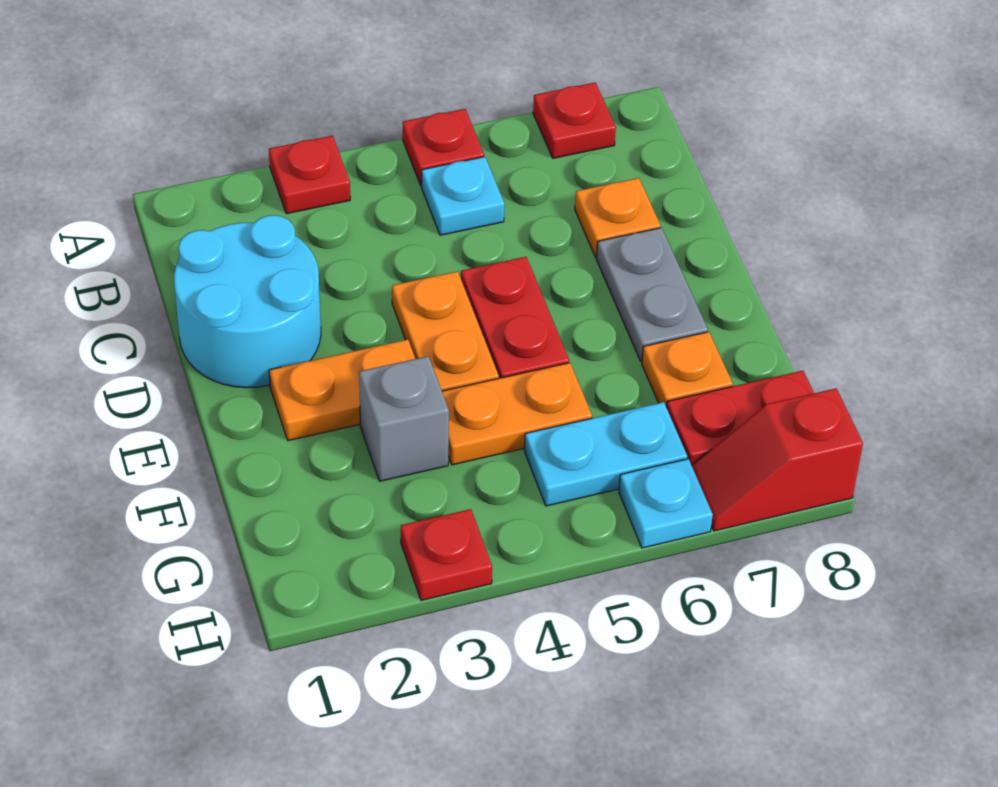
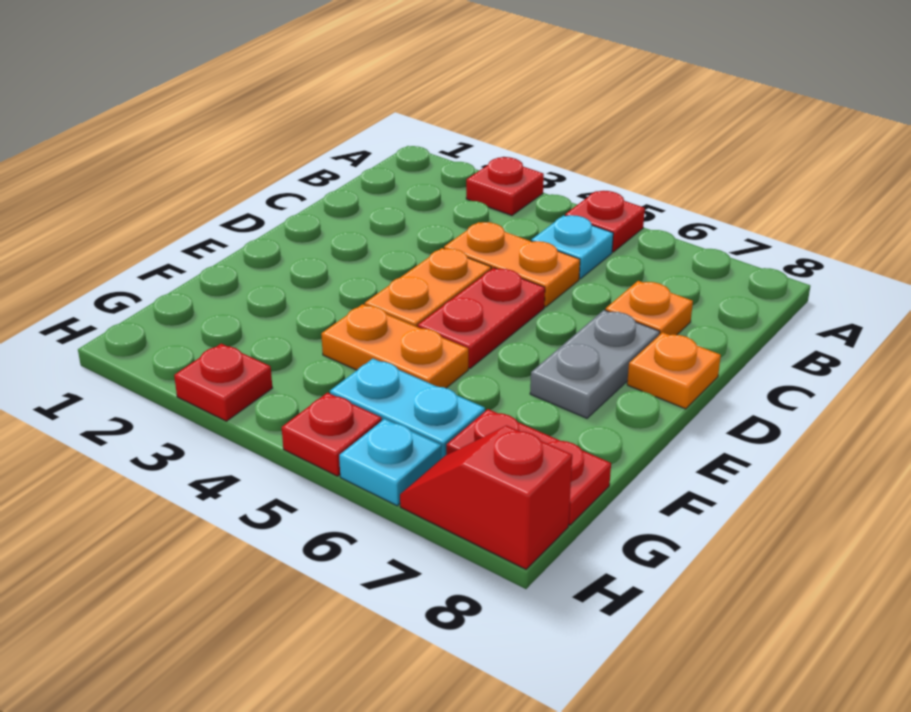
red plate A7 level 1 -> red plate H5 level 1
cyan round brick C1:D2 level 1 -> none
orange plate E2:E3 level 1 -> orange plate C4:C5 level 1
grey brick F3 level 1 -> none
orange plate F7 level 1 -> orange plate D8 level 1

